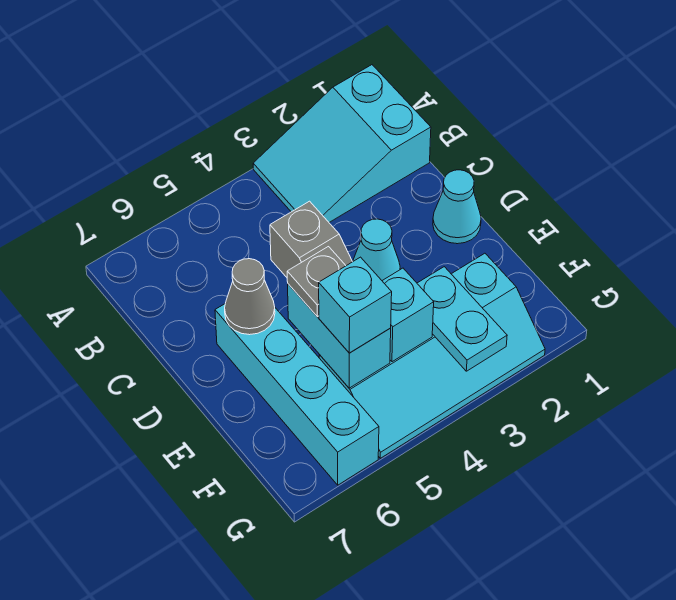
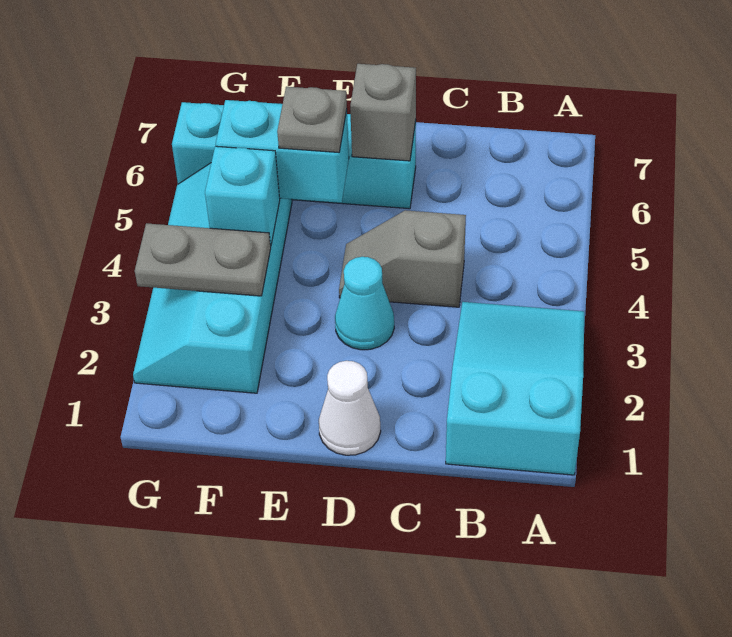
cyan cone D1 level 1 -> white cone D1 level 1
grey cone D6 level 2 -> grey brick D6 level 2
cyan plate F3:G3 level 2 -> grey plate F3:G3 level 2
cyan brick F5 level 3 -> none

